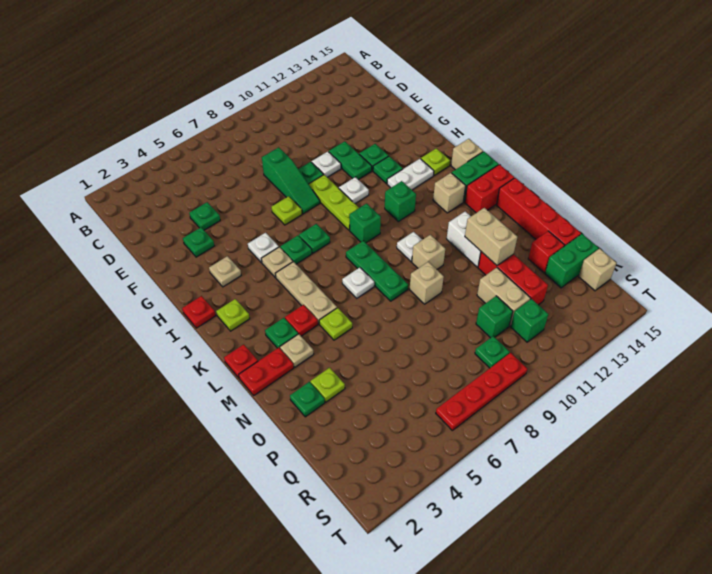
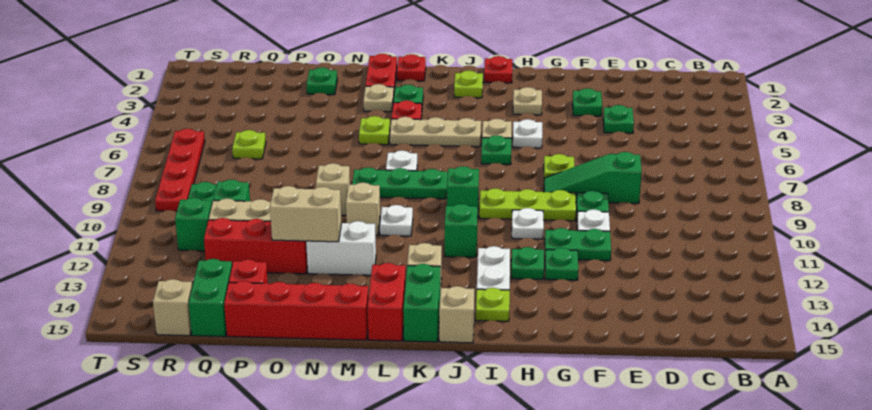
green plate I7 level 1 -> none
lime plate O3 level 1 -> lime plate Q6 level 1

